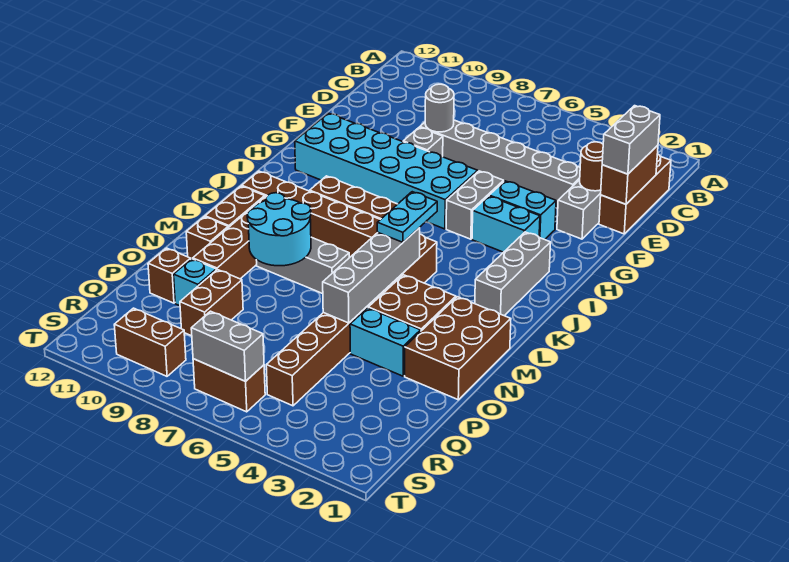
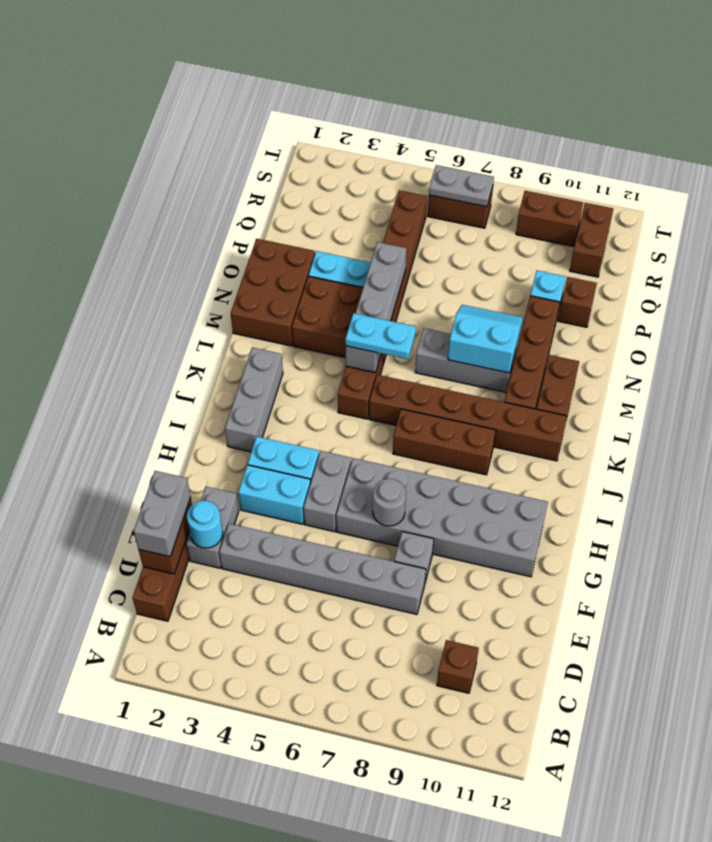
brown round brick E2 level 2 -> cyan round brick E2 level 2
grey round brick E8 level 2 -> grey round brick G7 level 2
cyan brick G6:H11 level 1 -> grey brick G6:H11 level 1
cyan plate K5:L5 level 3 -> cyan plate L5:L6 level 3
cyan round brick M8:N9 level 2 -> cyan slope M8:N9 level 2 top M
brown brick N11 level 1 -> brown brick C10 level 1
brown brick P9:Q9 level 1 -> brown brick R11:S11 level 1
grey brick S6:S7 level 2 -> grey plate S6:S7 level 2

